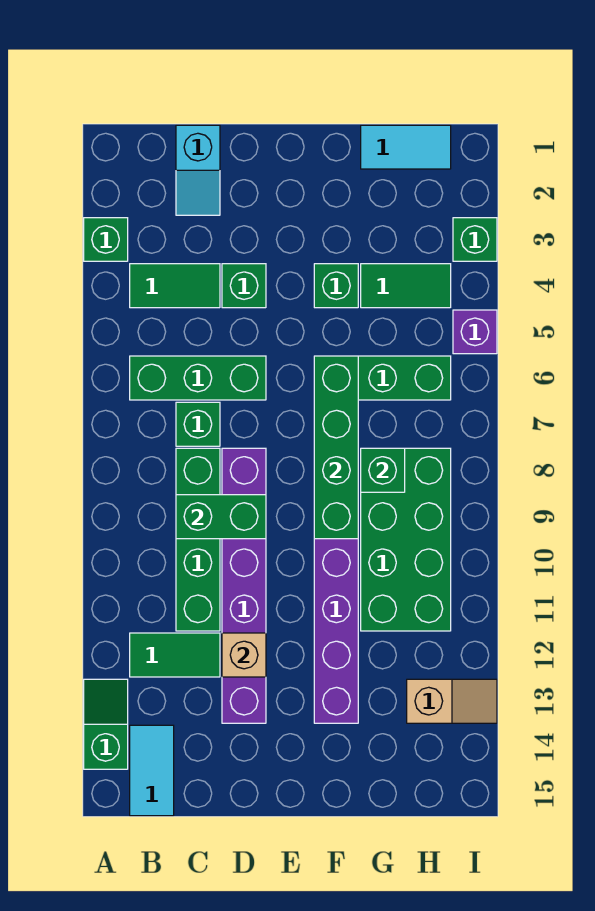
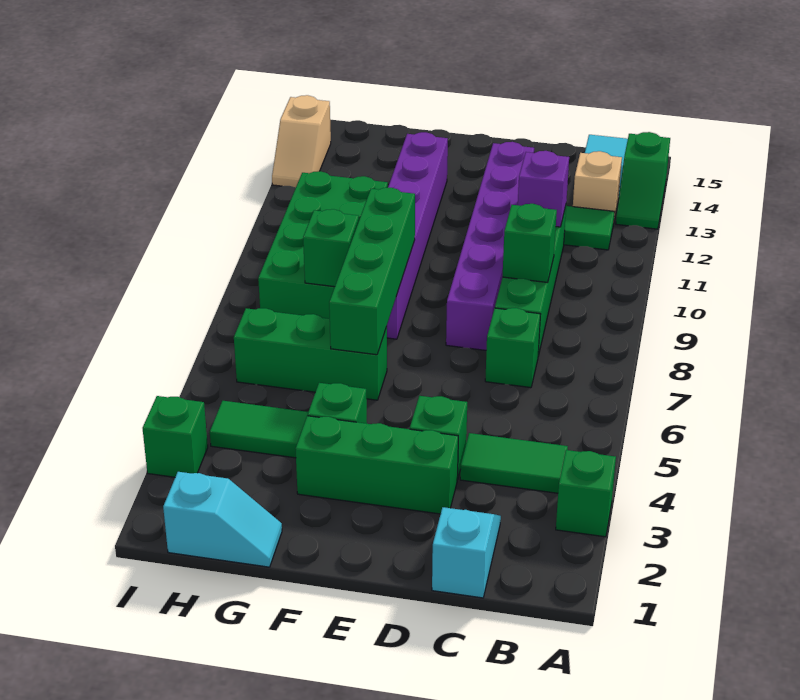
green brick B6:D6 level 1 -> green brick D3:F3 level 1
green brick C9:D9 level 2 -> green brick C9 level 2
tan brick D12 level 2 -> tan brick B13 level 1
cyan tile G1:H1 level 1 -> cyan slope G1:H1 level 1 top H
tan slope H13:I13 level 1 top H -> tan slope I13:I14 level 1 top 14
purple brick I5 level 1 -> purple brick C11 level 2

